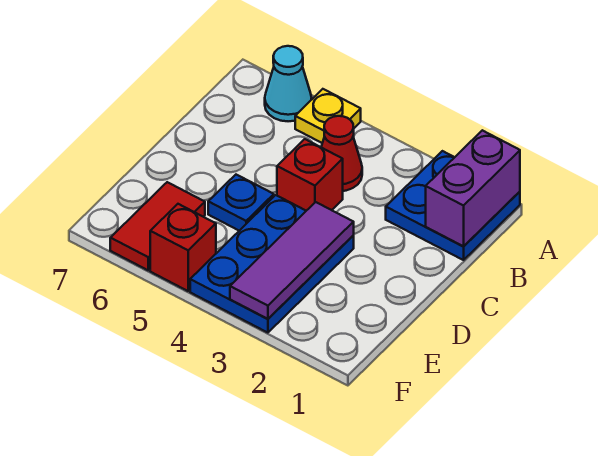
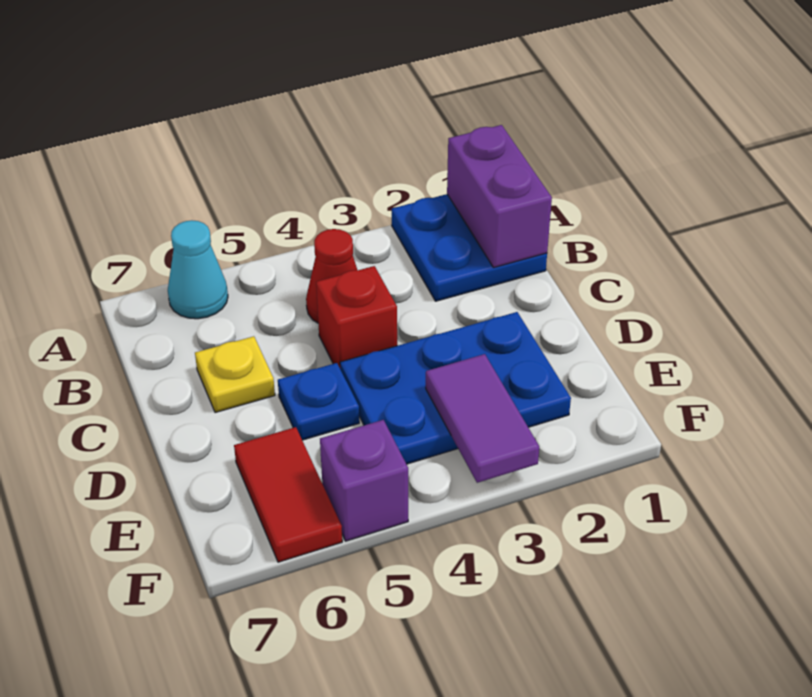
yellow plate A5 level 1 -> yellow plate C6 level 1
blue plate D3:F4 level 1 -> blue plate D2:E4 level 1
purple tile D3:F3 level 2 -> purple tile E3:F3 level 2
red brick F5 level 1 -> purple brick F5 level 1

